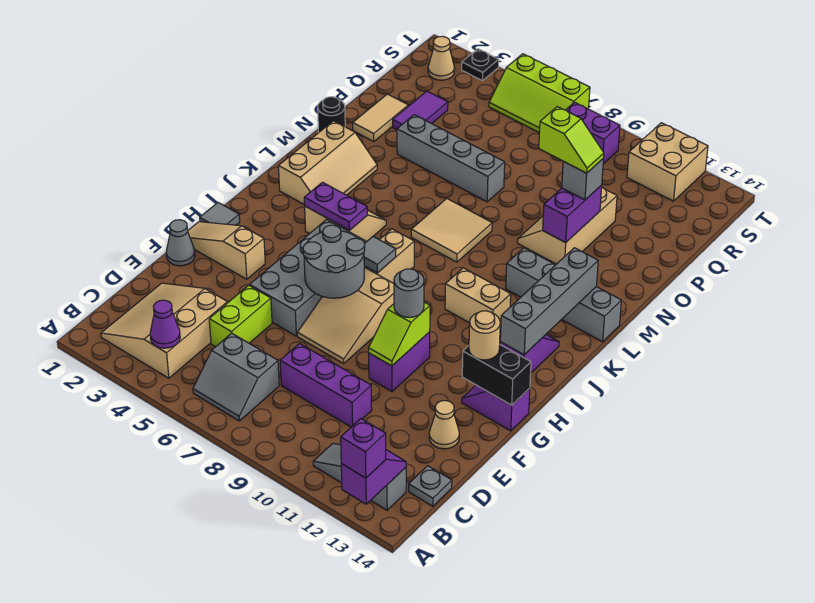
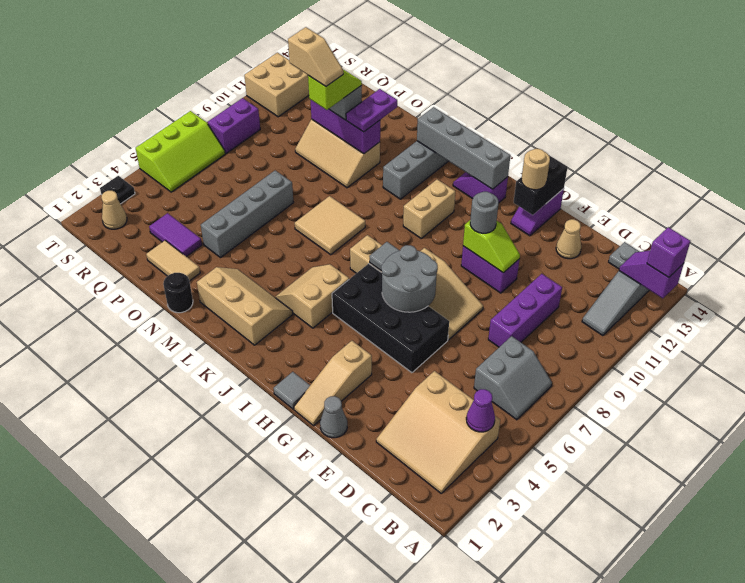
lime brick D5:E5 level 1 -> none
grey brick F5:I6 level 1 -> black brick F5:I6 level 1
purple plate J4:J5 level 2 -> purple plate N11:N12 level 3
purple brick N11:O11 level 2 -> purple brick N11:P11 level 2
none -> tan slope O10:P10 level 5 top P

